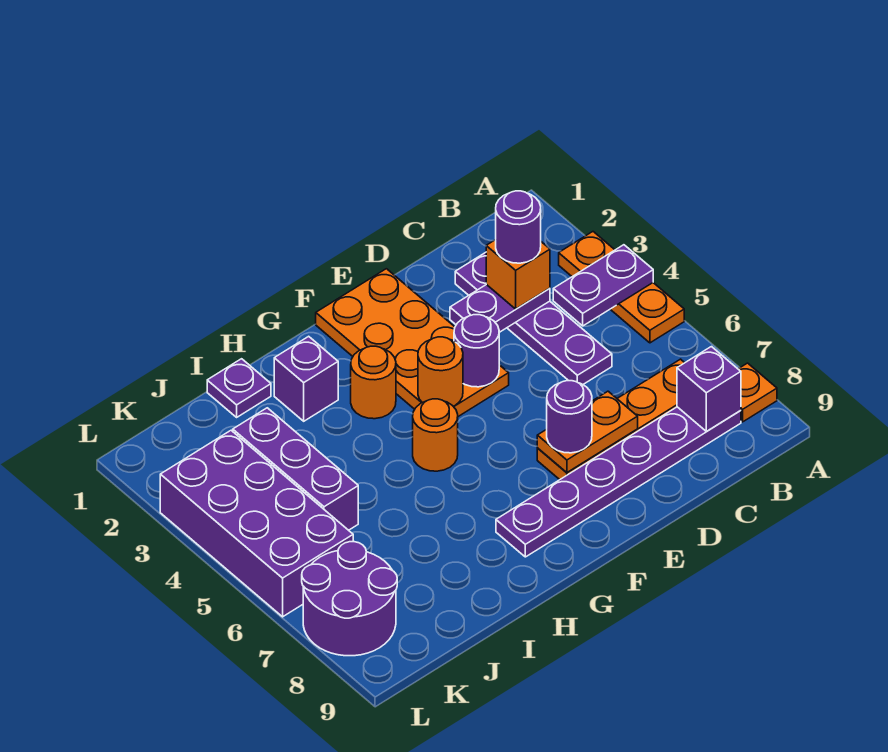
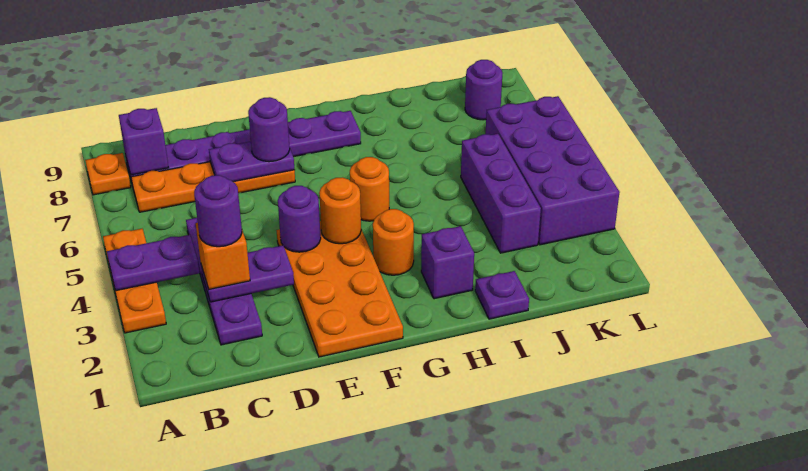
orange plate D7:E7 level 2 -> purple plate D7:E7 level 2
purple round brick K7:L8 level 1 -> purple round brick K8 level 1

